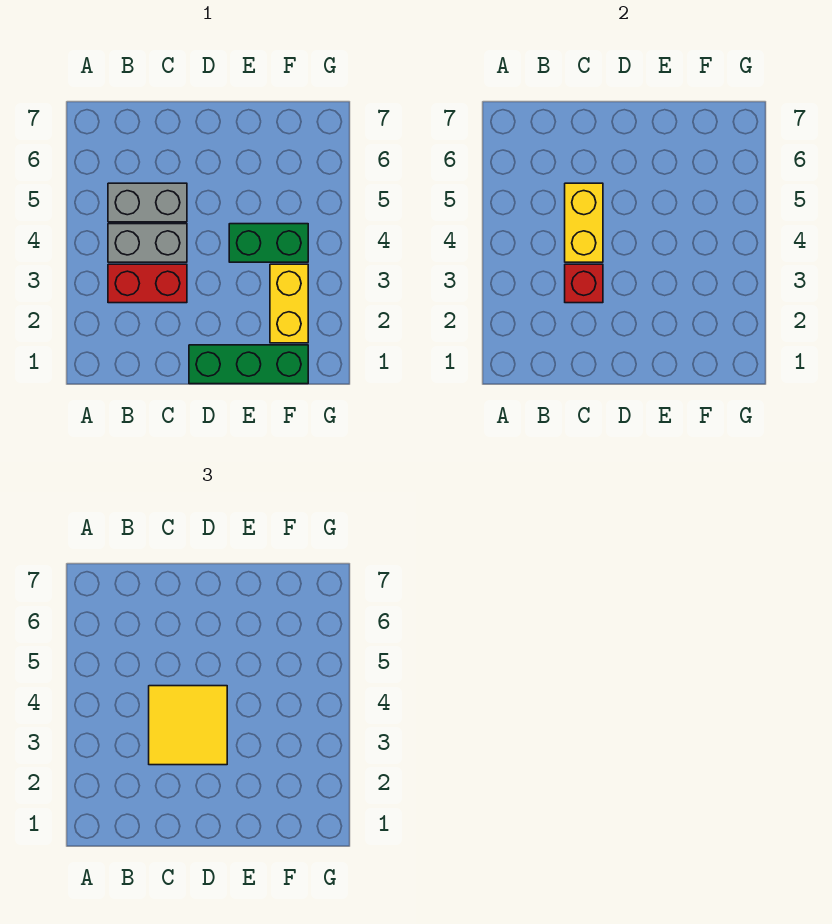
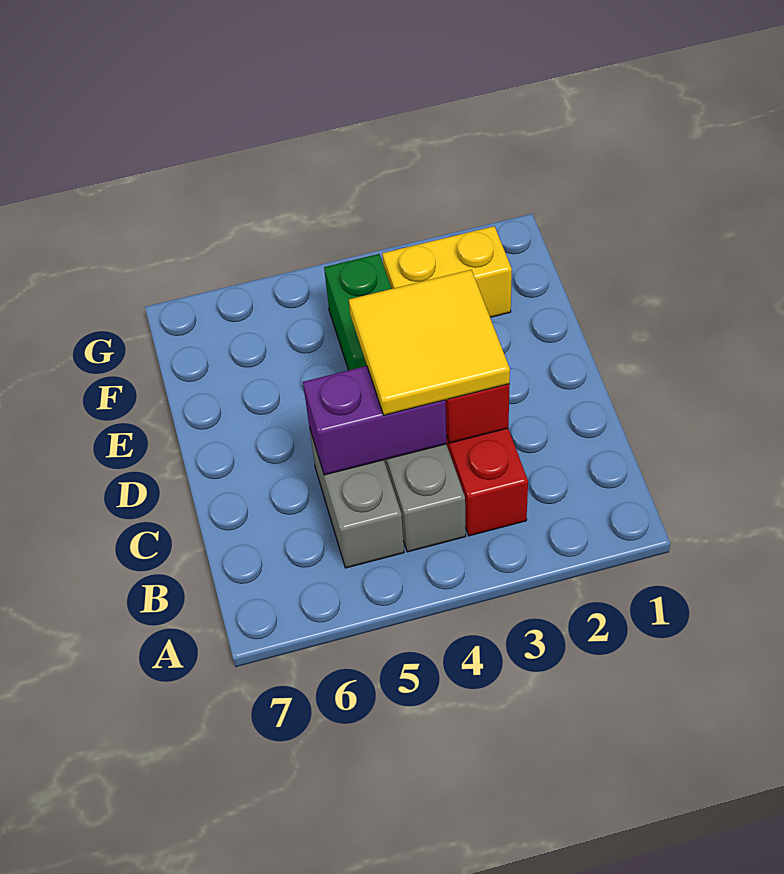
yellow brick C4:C5 level 2 -> purple brick C4:C5 level 2
green brick D1:F1 level 1 -> none

